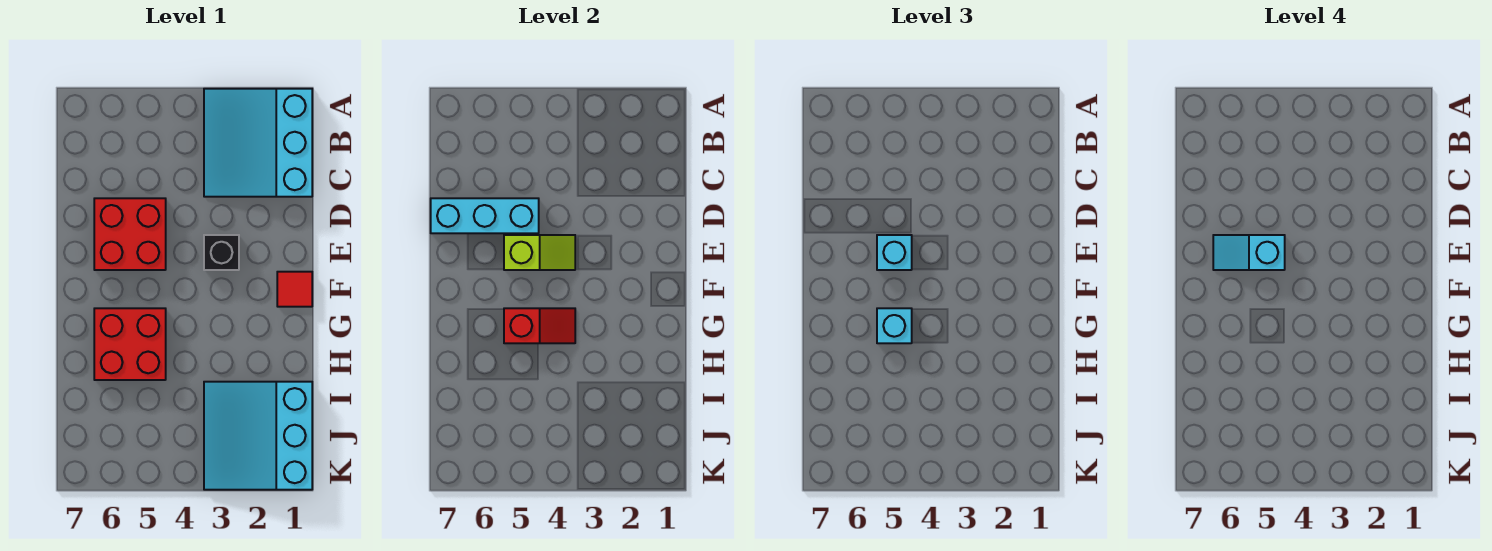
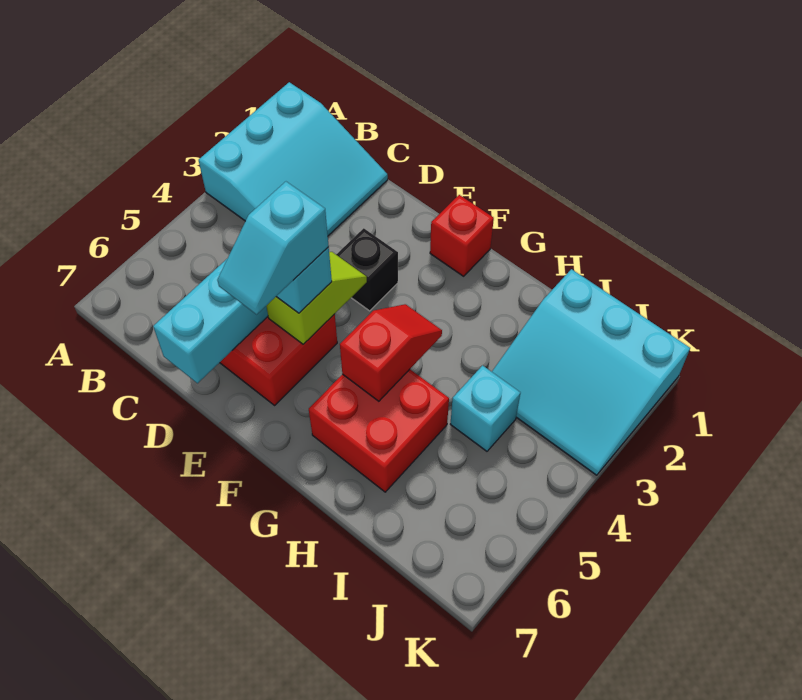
cyan slope A1:C3 level 1 top 1 -> cyan slope A1:C3 level 1 top A
red tile F1 level 1 -> red brick F1 level 1
cyan brick G5 level 3 -> cyan brick I4 level 1

